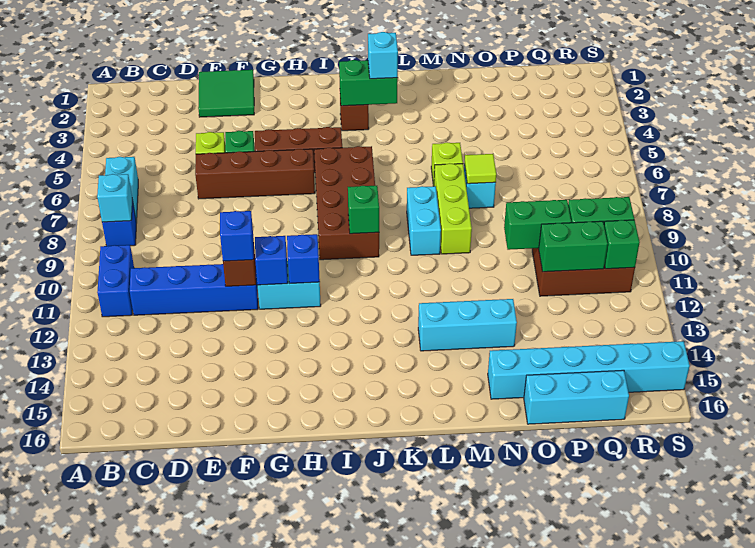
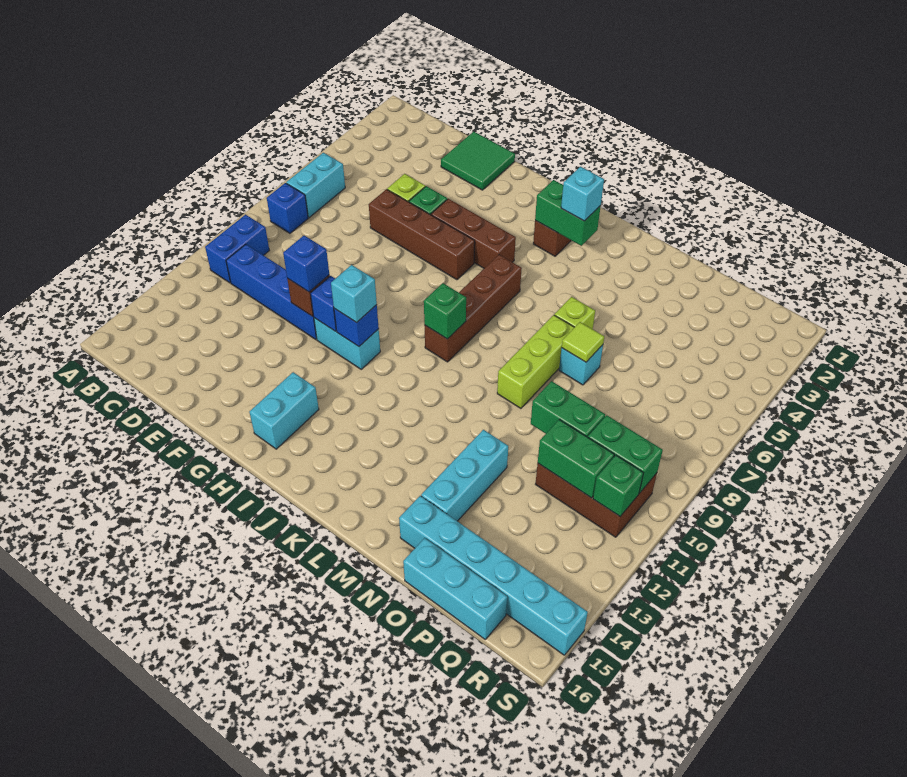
cyan brick B8 level 2 -> cyan brick H11 level 3
brown brick I6:J9 level 1 -> brown brick J6:J9 level 1
cyan brick L8:L9 level 1 -> cyan brick H14:H15 level 1
cyan brick L13:N13 level 1 -> cyan brick N12:N14 level 1

